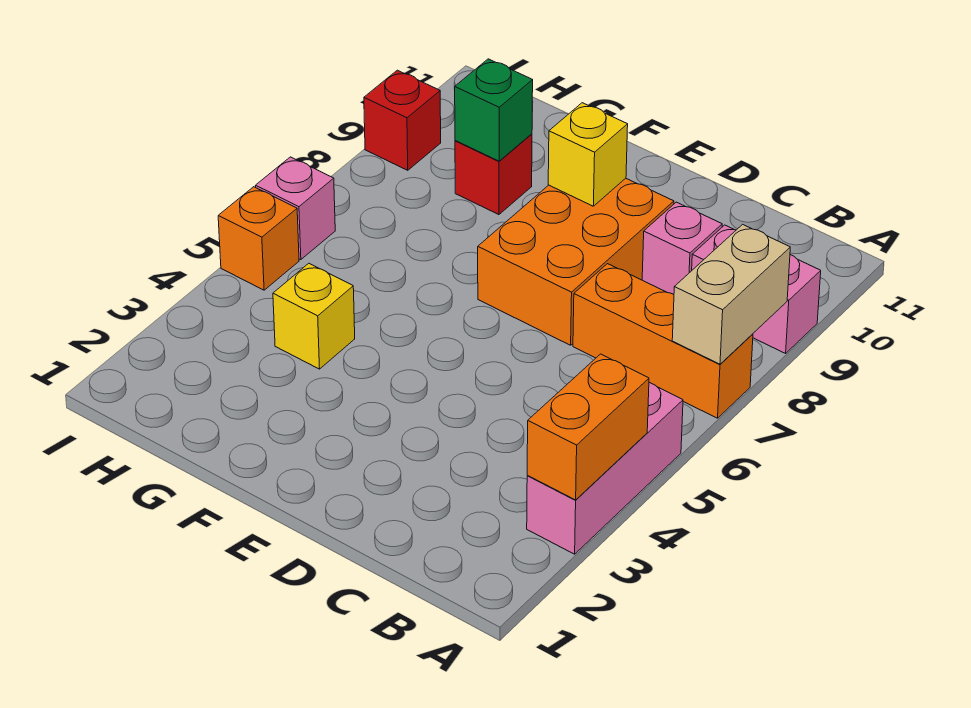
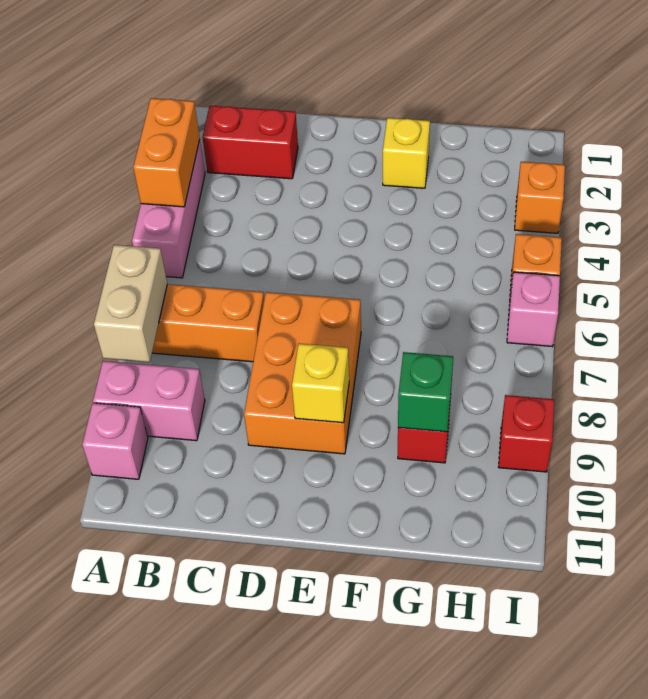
none -> red brick B2:C2 level 1
pink brick C9 level 1 -> pink brick A10 level 1
yellow brick G4 level 1 -> yellow brick F2 level 1
none -> orange brick I3 level 1

